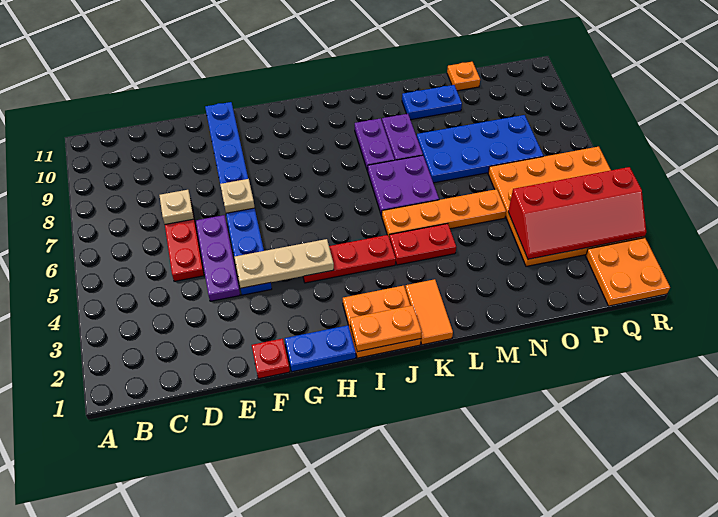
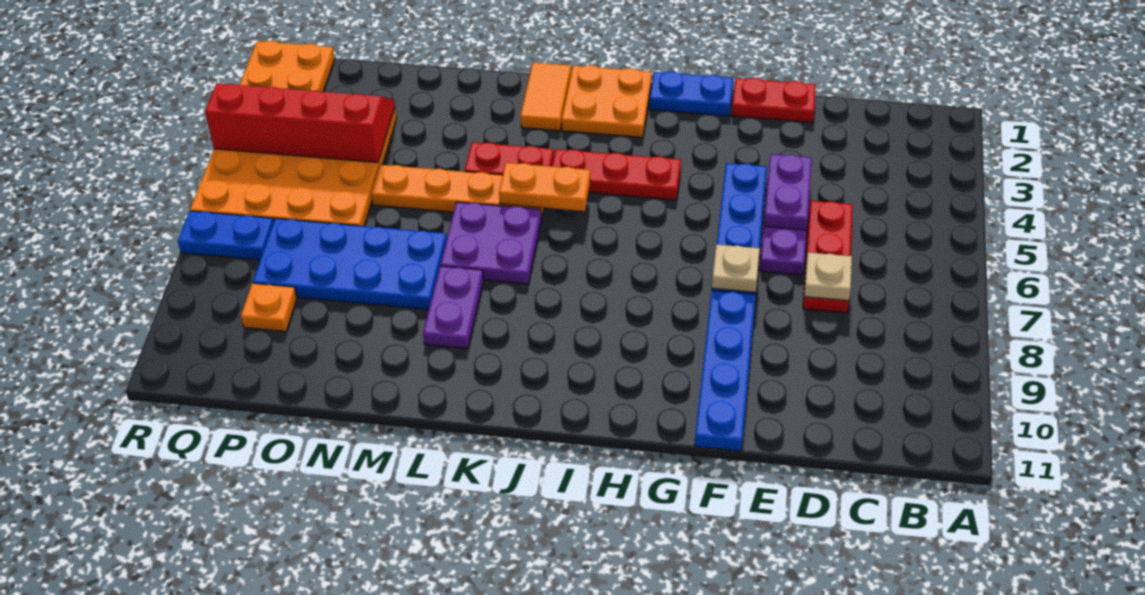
red plate F1 level 1 -> red plate E1:F1 level 1
tan plate F4:H4 level 2 -> none
orange plate I1:J1 level 2 -> orange plate J5:K5 level 2
purple plate K8:K9 level 1 -> purple plate E4:E5 level 2
blue plate M10:N10 level 1 -> blue plate Q7:R7 level 1
orange plate O11 level 1 -> orange plate P9 level 1

